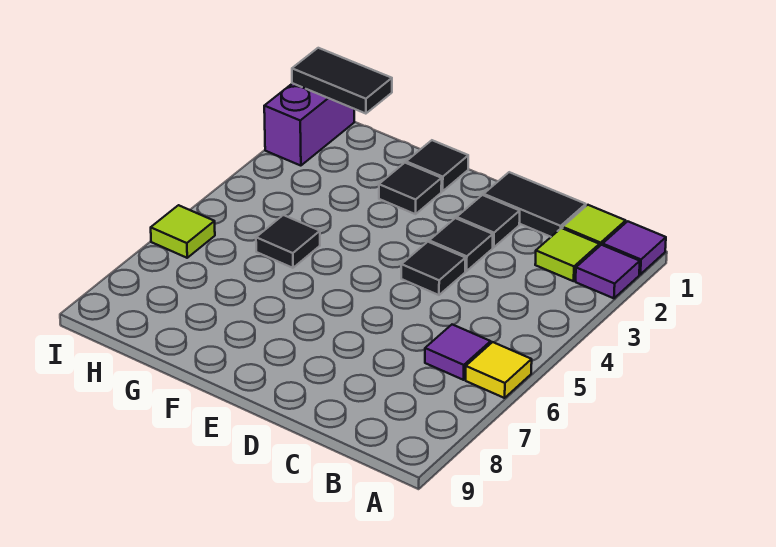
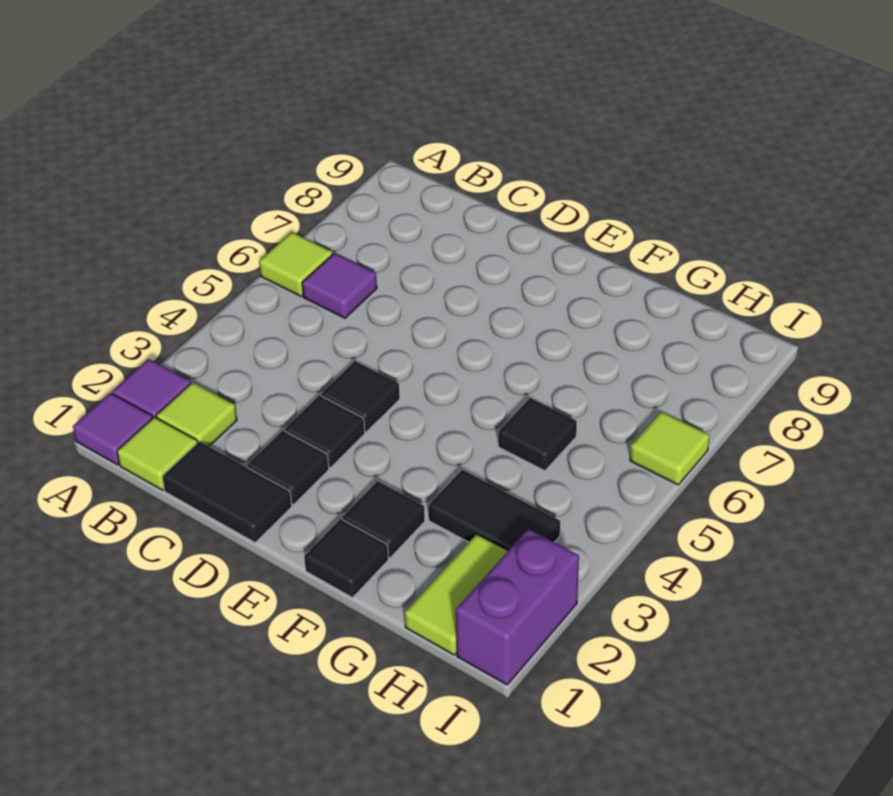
yellow tile A6 level 1 -> lime tile A6 level 1
none -> lime tile H1:H2 level 1
black tile H1:I1 level 2 -> black tile G3:H3 level 1

